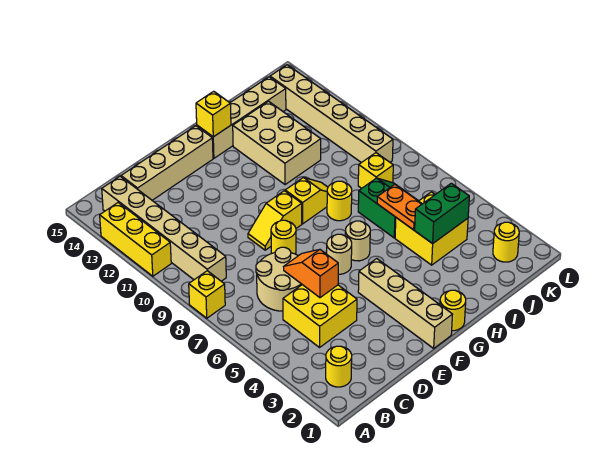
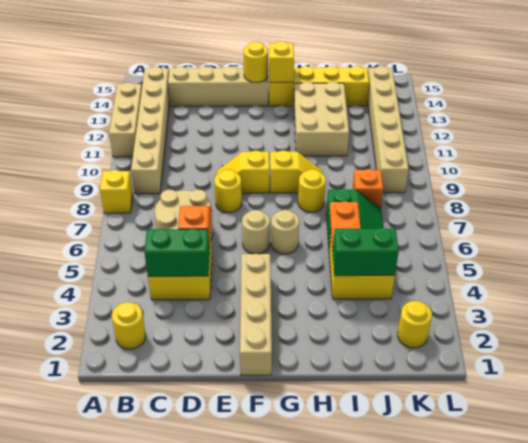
yellow brick A11:A13 level 1 -> tan brick A11:A13 level 1
none -> green brick C4:D4 level 2
yellow round brick G1 level 1 -> yellow round brick F14 level 2
tan brick G14:J14 level 1 -> yellow brick G14:J14 level 1
yellow brick J8 level 1 -> orange brick J8 level 1

